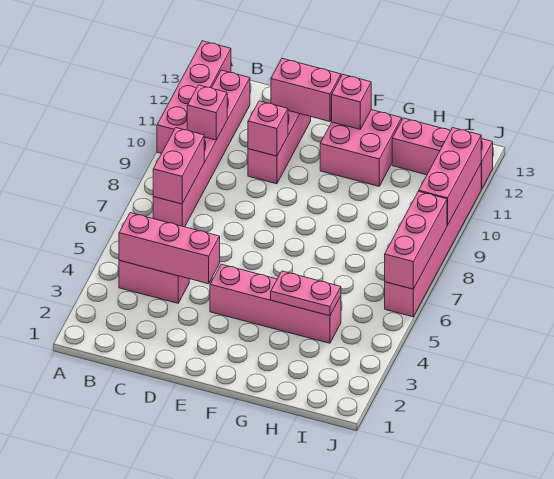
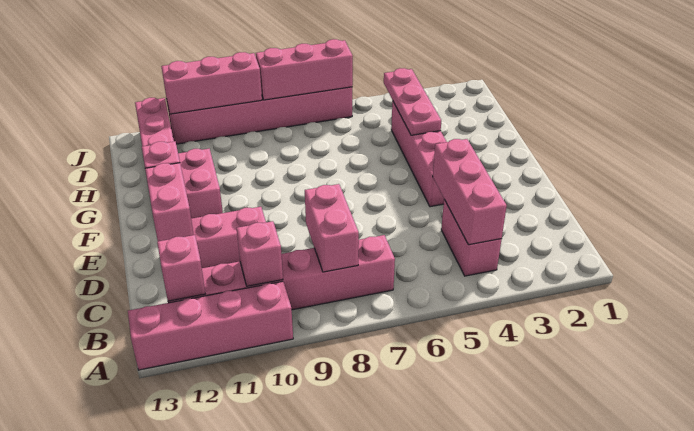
pink brick B7:B8 level 2 -> pink brick B8:C8 level 2
pink brick D10 level 2 -> pink brick B12 level 2
pink plate G4:H4 level 2 -> pink plate G4:I4 level 2

